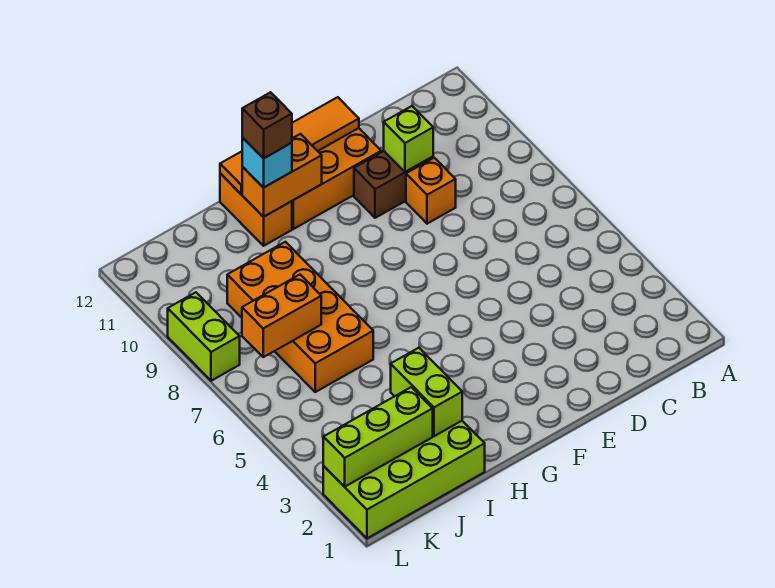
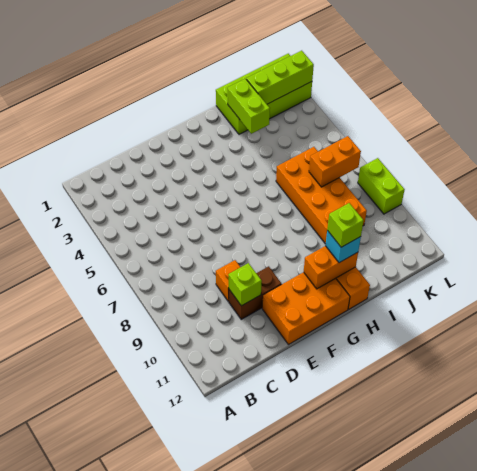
orange tile E12:H12 level 2 -> none
brown brick H11 level 4 -> lime brick H11 level 4

